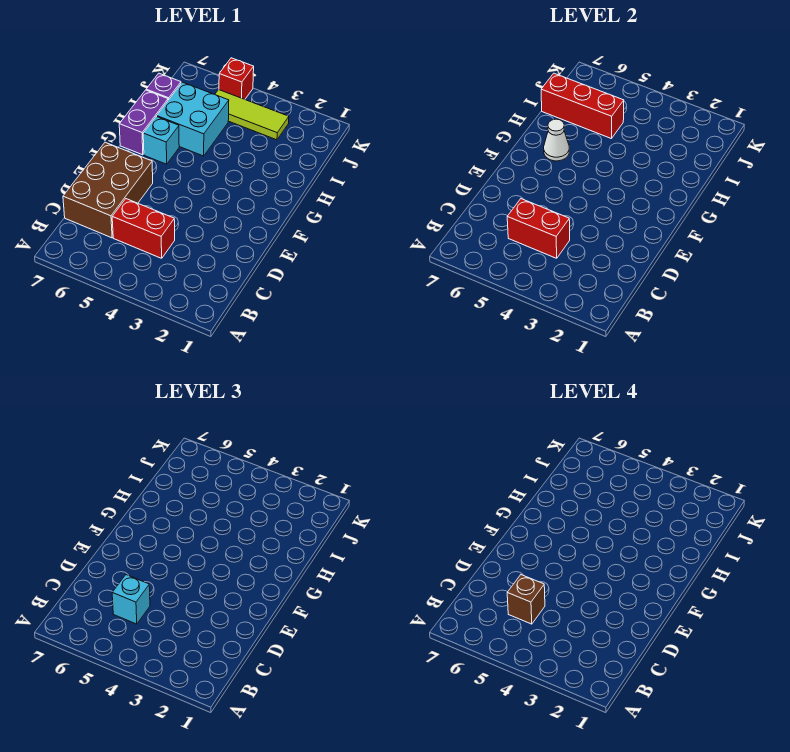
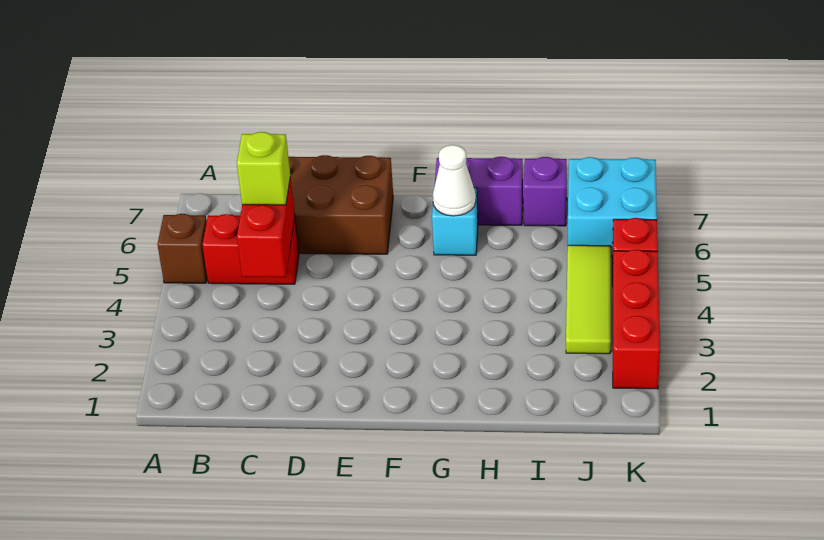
red brick C4:C5 level 1 -> red brick B5:C5 level 1
cyan brick C5 level 3 -> lime brick C5 level 3
brown brick C5 level 4 -> brown brick A5 level 1
cyan brick H5:I6 level 1 -> cyan brick J6:K7 level 1
red brick I5:I7 level 2 -> red brick K2:K4 level 1

